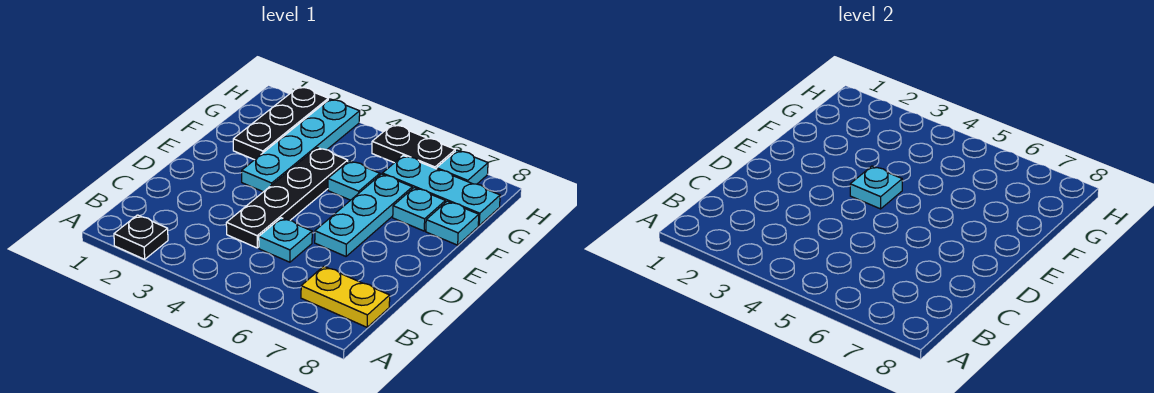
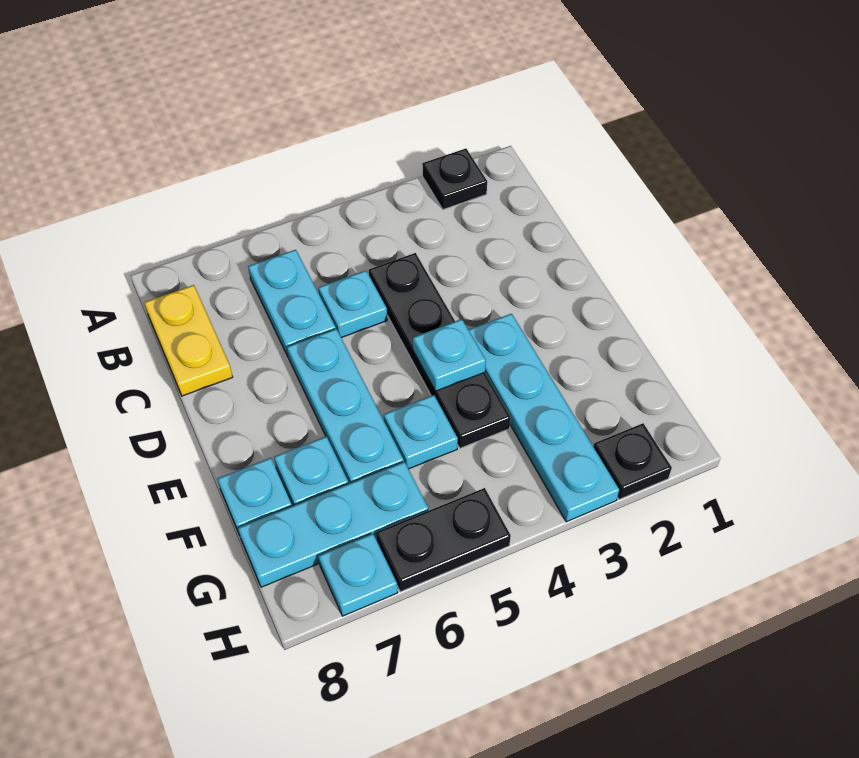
none -> cyan plate B6:C6 level 1
yellow plate B7:B8 level 1 -> yellow plate B8:C8 level 1
black plate F2:H2 level 1 -> black plate H2 level 1

